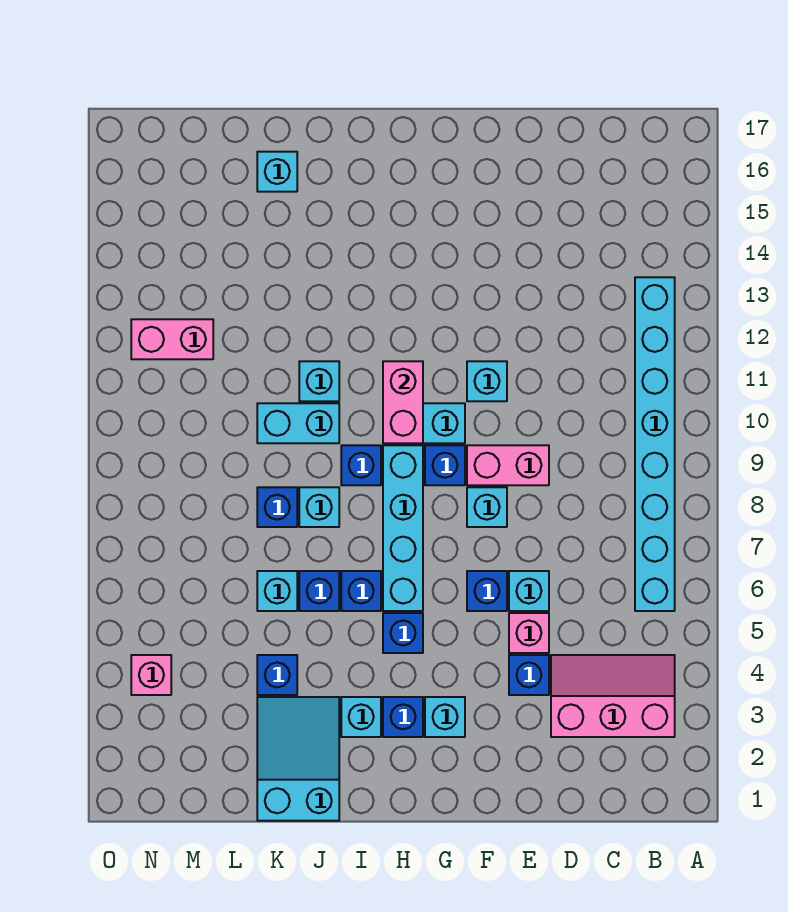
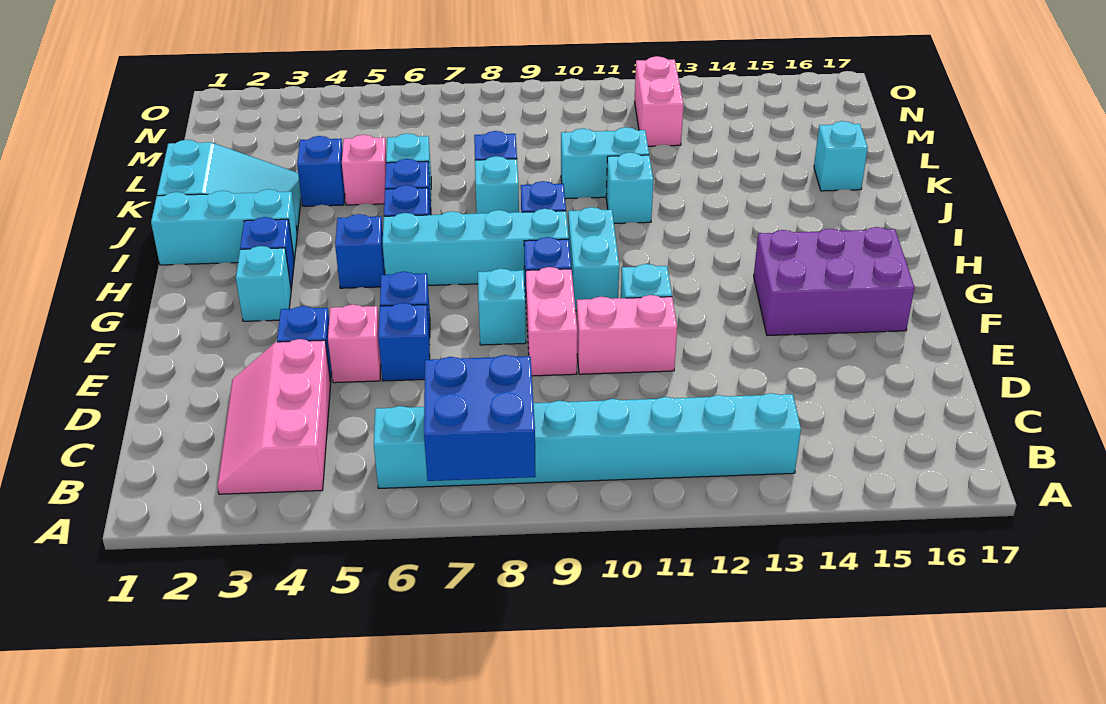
none -> blue brick A7:B8 level 2
pink slope B3:D4 level 1 top 3 -> pink slope B3:D4 level 1 top 4
cyan brick E6 level 1 -> blue brick E6 level 1
none -> purple brick F14:G16 level 1
pink brick H10:H11 level 2 -> pink brick E10:E11 level 1
cyan brick I3 level 1 -> cyan brick I1:I3 level 1
cyan brick J10:K10 level 1 -> cyan brick K10:K11 level 1
pink brick N4 level 1 -> pink brick K5 level 1

